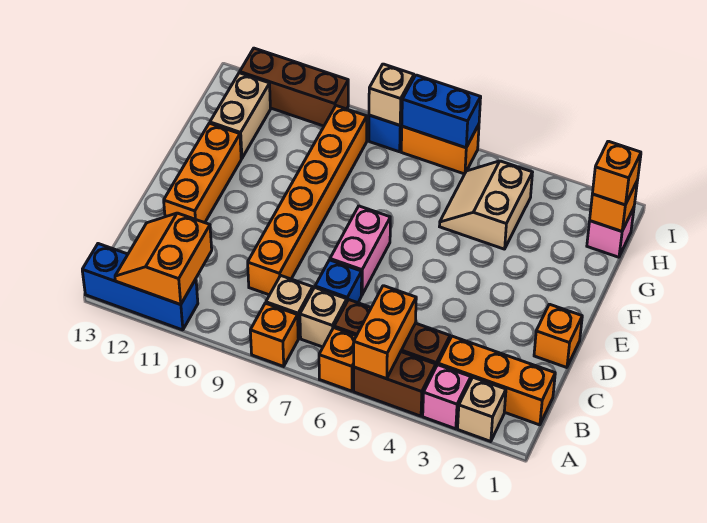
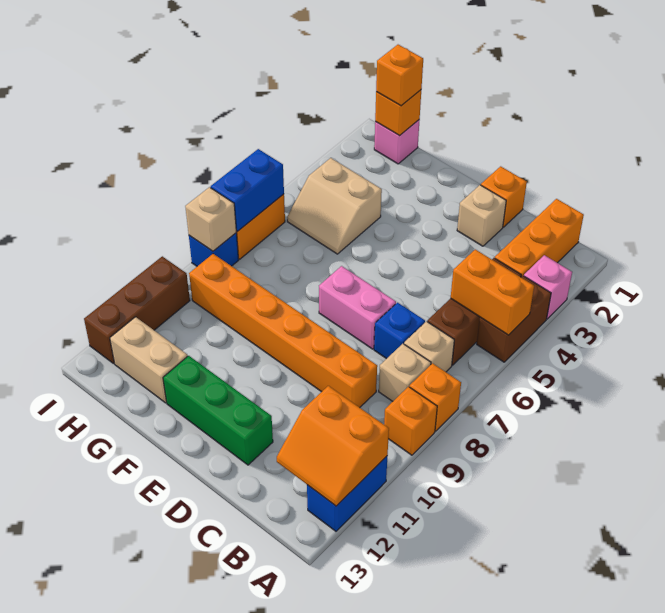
tan brick A2 level 1 -> tan brick D2 level 1
orange brick A6 level 1 -> orange brick A9 level 1
blue brick A11:A13 level 1 -> blue brick A11:A12 level 1
orange brick D12:F12 level 1 -> green brick D12:F12 level 1

